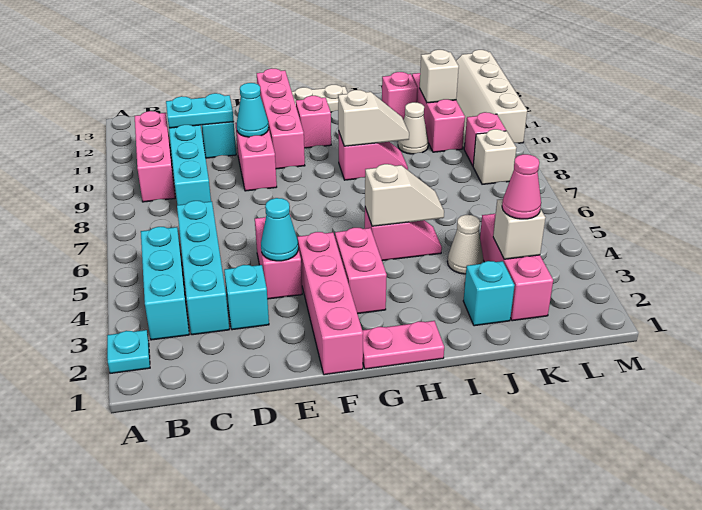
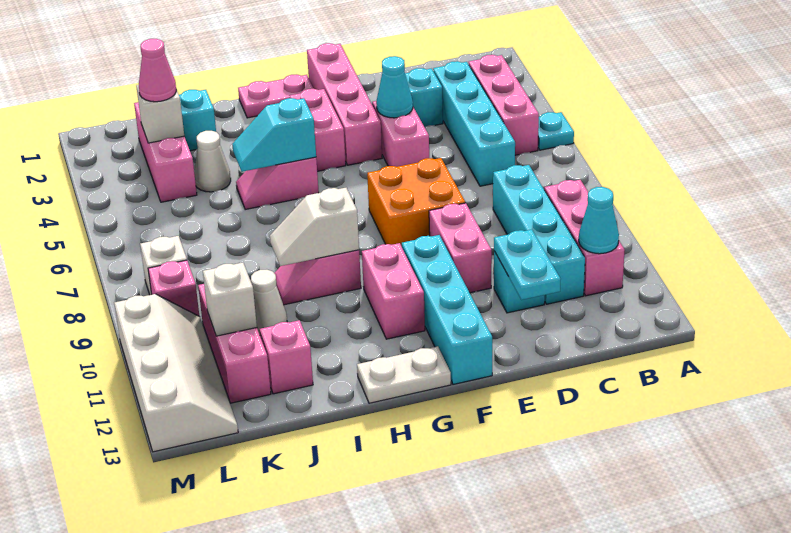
cyan plate A2 level 1 -> cyan plate A5 level 1
cyan brick B3:B5 level 1 -> pink brick B3:B5 level 1
cyan plate C11:D11 level 2 -> cyan plate D11:D12 level 2
none -> orange brick E7:F8 level 1
cyan cone E10 level 2 -> cyan cone B11 level 2
pink brick F10:F13 level 1 -> cyan brick F10:F13 level 1
pink brick G11 level 1 -> pink brick G10:G11 level 1
white slope H5:I5 level 2 top H -> cyan slope H5:I5 level 2 top H

